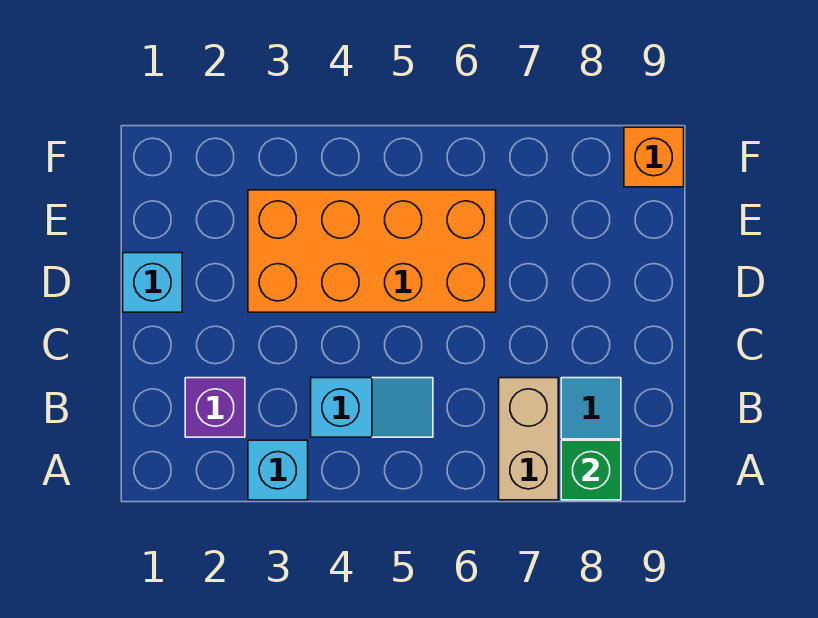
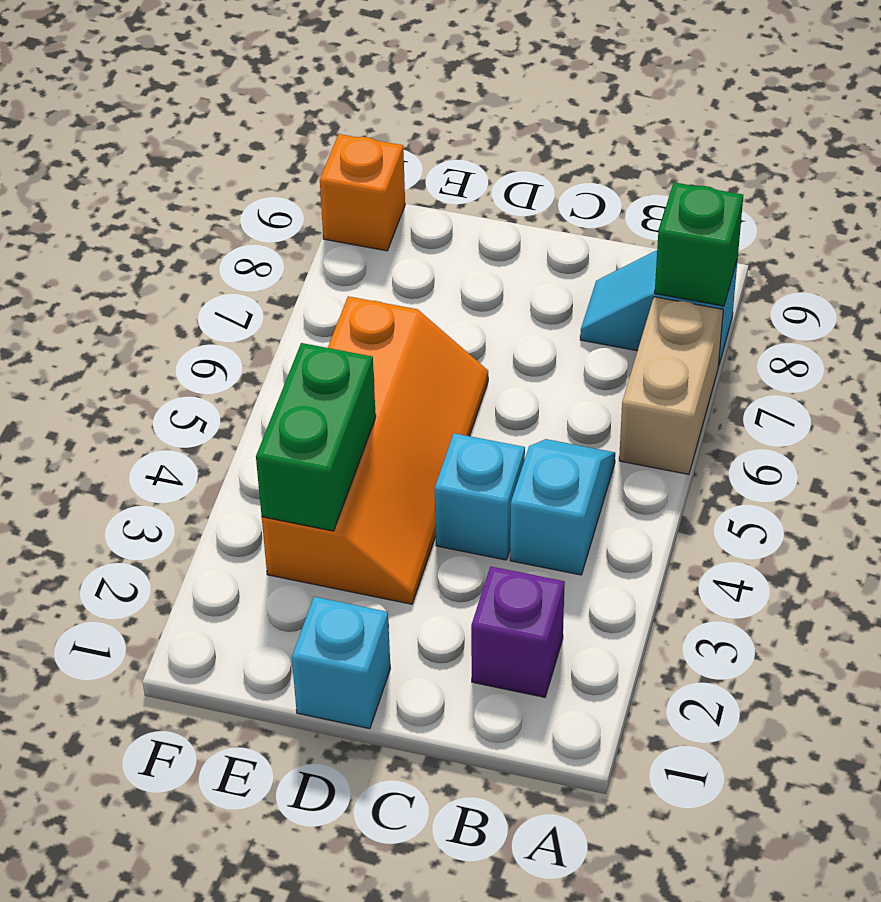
cyan brick A3 level 1 -> cyan brick C4 level 1
tan brick A7:B7 level 1 -> tan brick A6:A7 level 1
orange brick D3:E6 level 1 -> orange slope D3:E6 level 1 top E
none -> green brick E3:E4 level 2

